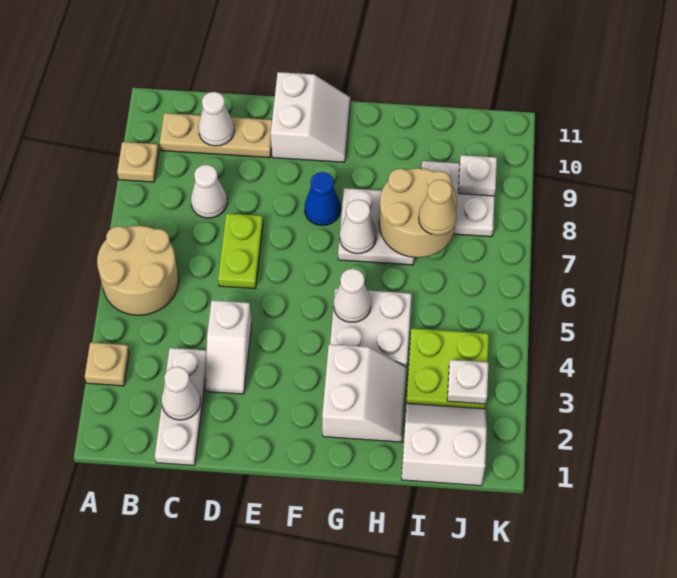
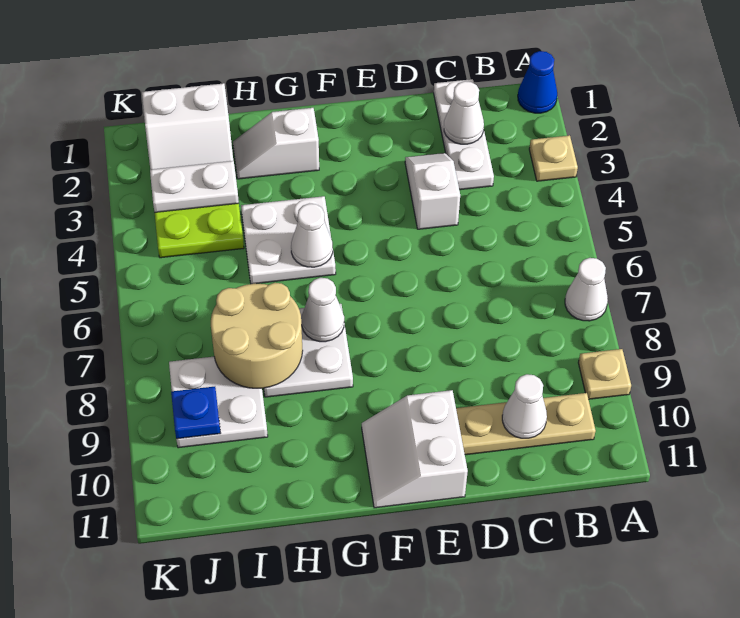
tan round brick A5:B6 level 1 -> none
white cone C8 level 1 -> white cone A7 level 1
lime plate D6:D7 level 1 -> none
blue cone F8 level 1 -> blue cone A1 level 1
white slope G2:H3 level 1 top G -> white slope G2:H2 level 1 top G
tan cone I7 level 3 -> none
white plate J3 level 2 -> white plate I3:J3 level 2
white plate J9 level 2 -> blue plate J9 level 2

